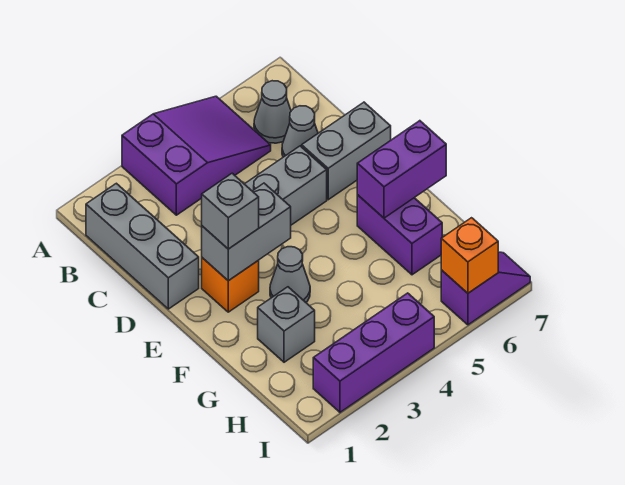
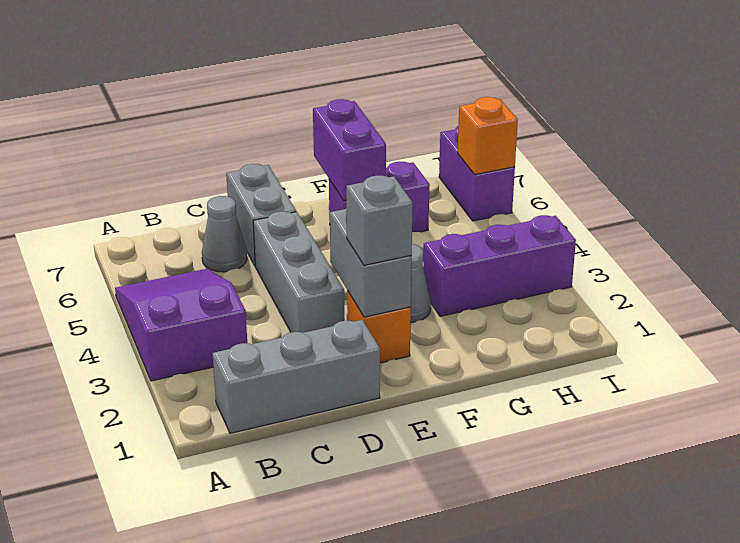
grey cone B6 level 1 -> none
grey brick G2 level 1 -> none
purple brick I2:I4 level 1 -> purple brick G3:I3 level 1
purple slope I6:I7 level 1 top 6 -> purple brick I6:I7 level 1

